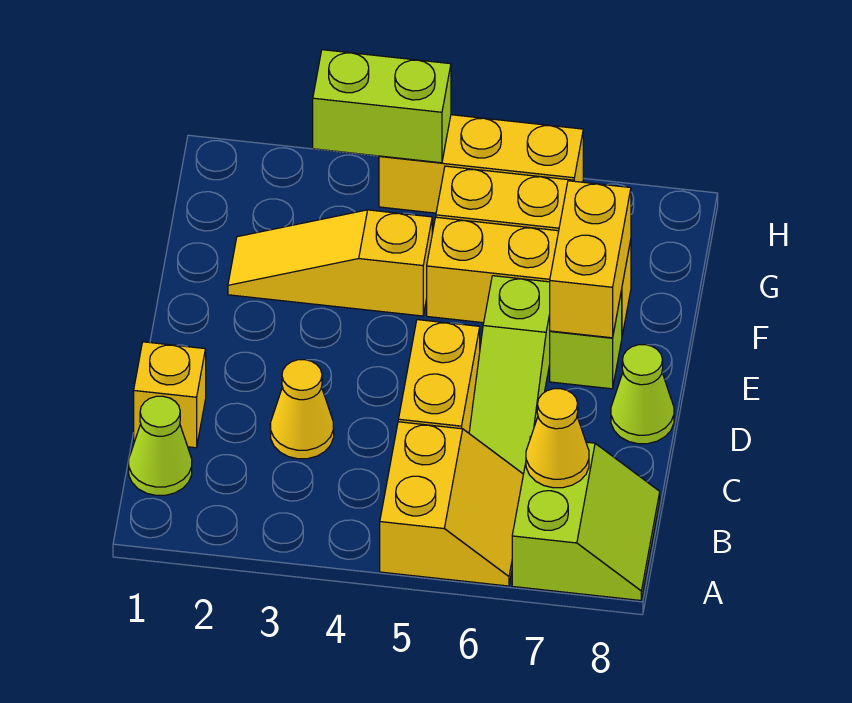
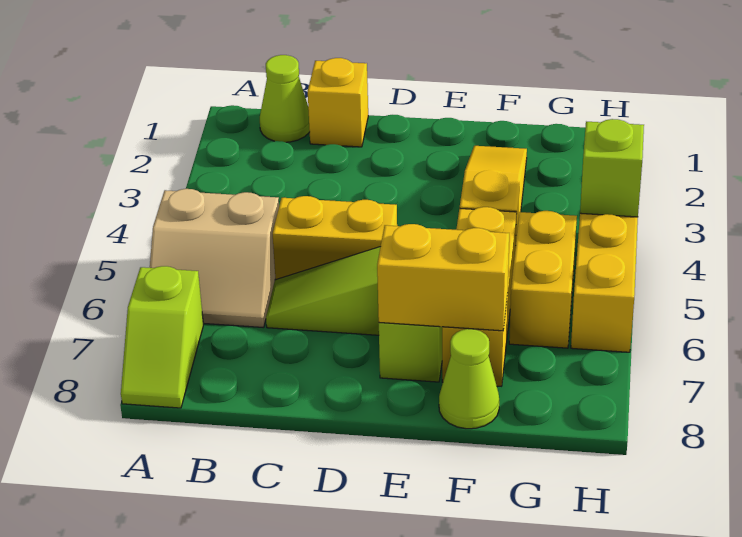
yellow slope A5:B6 level 1 top 5 -> tan slope A5:B6 level 1 top 5
lime slope A7:B8 level 1 top 7 -> lime slope A7:A8 level 1 top 7
yellow cone B7 level 2 -> none
yellow cone C3 level 1 -> none
lime cone D8 level 1 -> lime cone F8 level 1
lime brick H3:H4 level 2 -> lime brick H4 level 2

